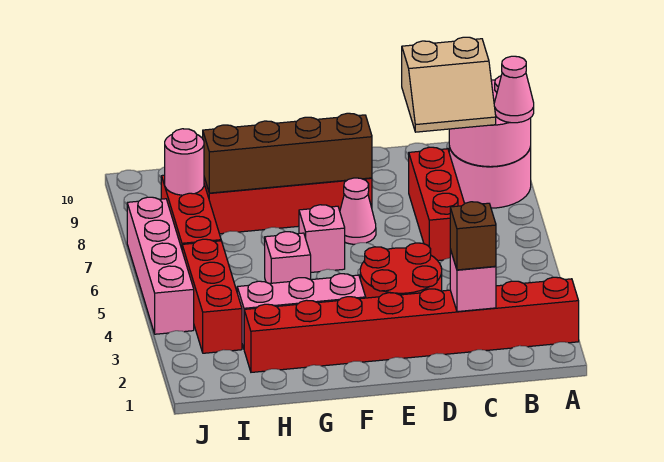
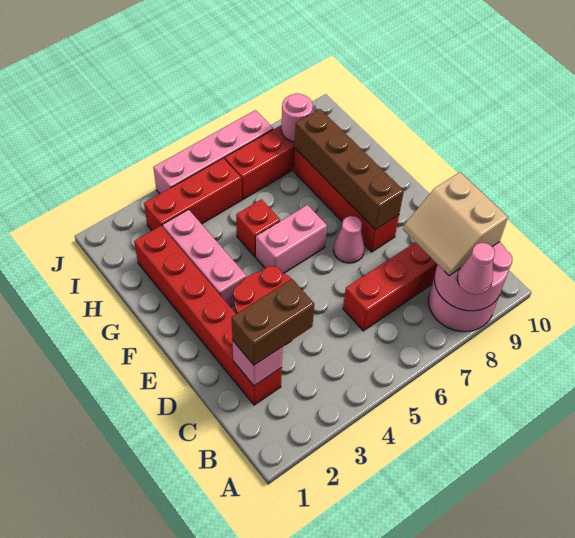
red brick A2:H2 level 1 -> red brick C2:H2 level 1
brown brick C2 level 3 -> brown brick C2:C3 level 3
pink brick F6 level 1 -> pink brick F5:F6 level 1
pink brick G5 level 1 -> red brick G5 level 1

